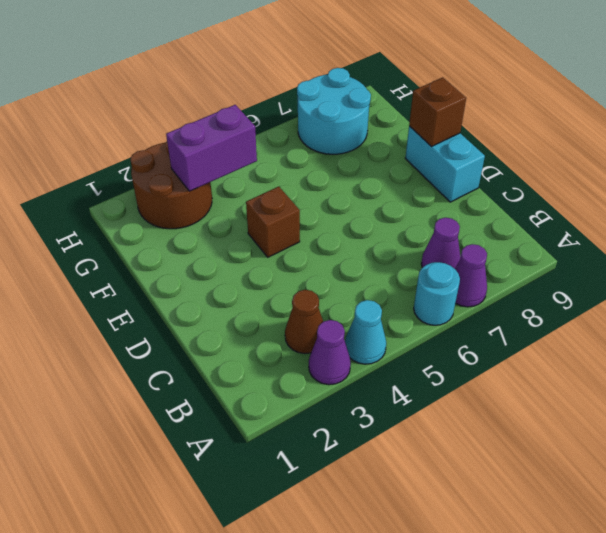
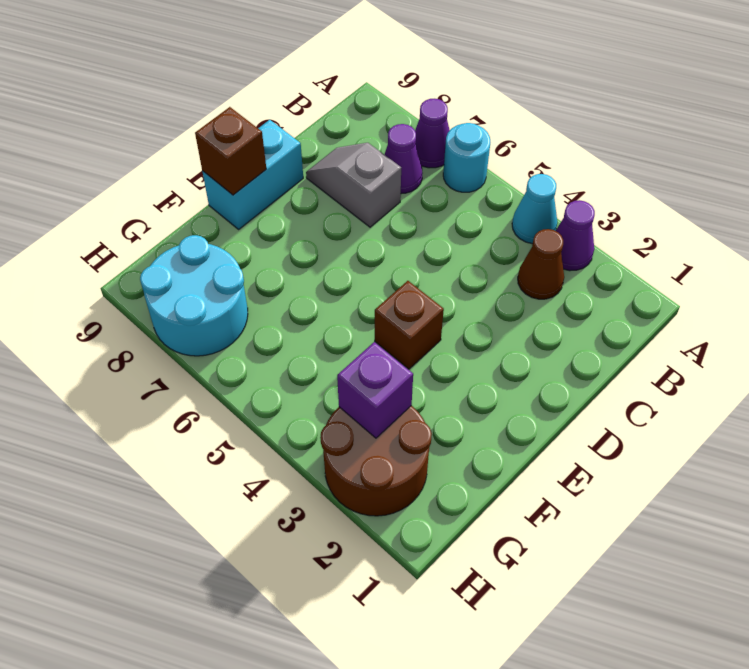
none -> grey slope C7:C8 level 1 top 7
purple brick G3:G4 level 2 -> purple brick G3 level 2

